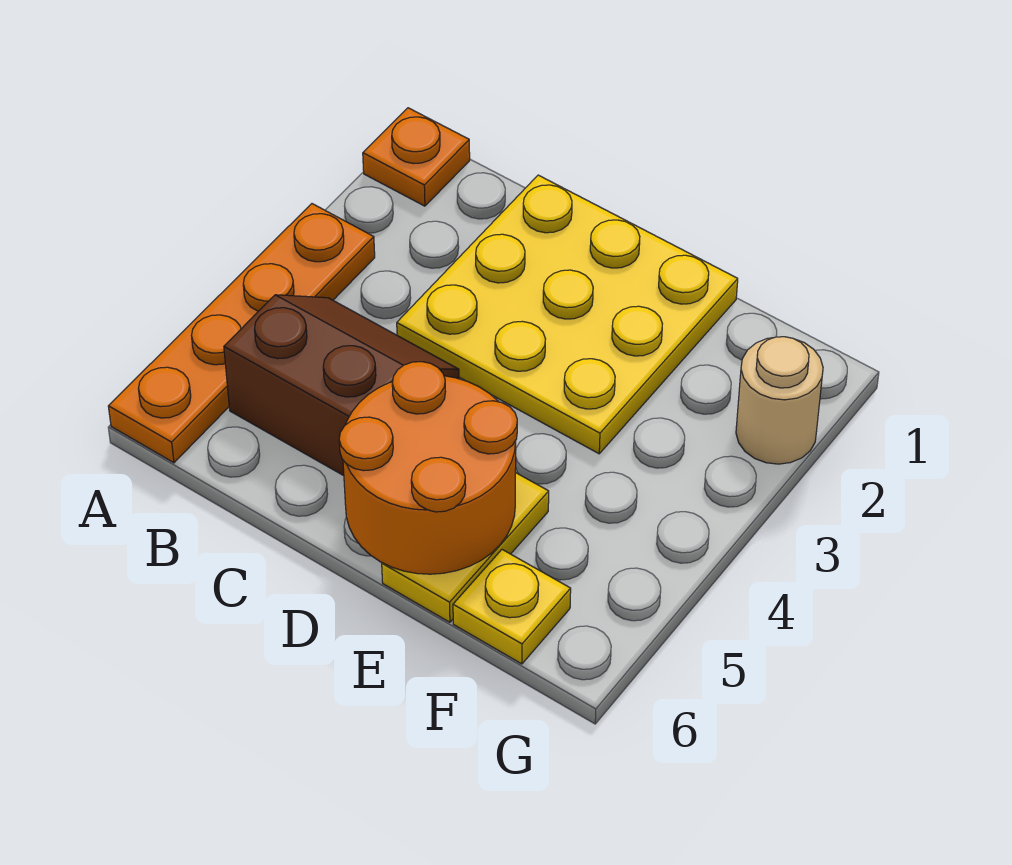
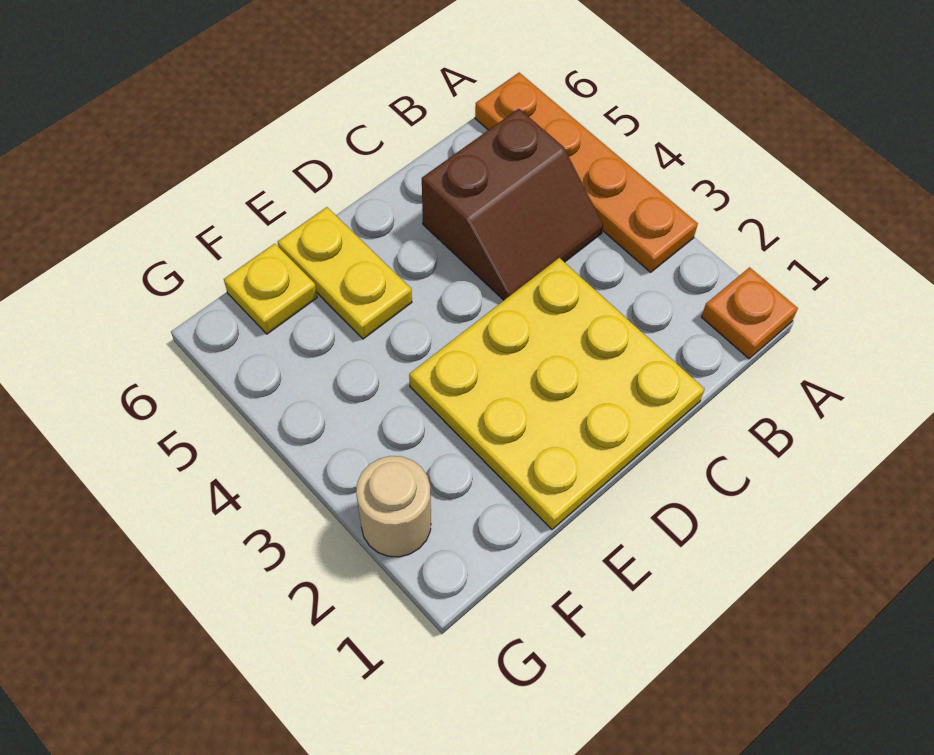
orange round brick D5:E6 level 2 -> none

